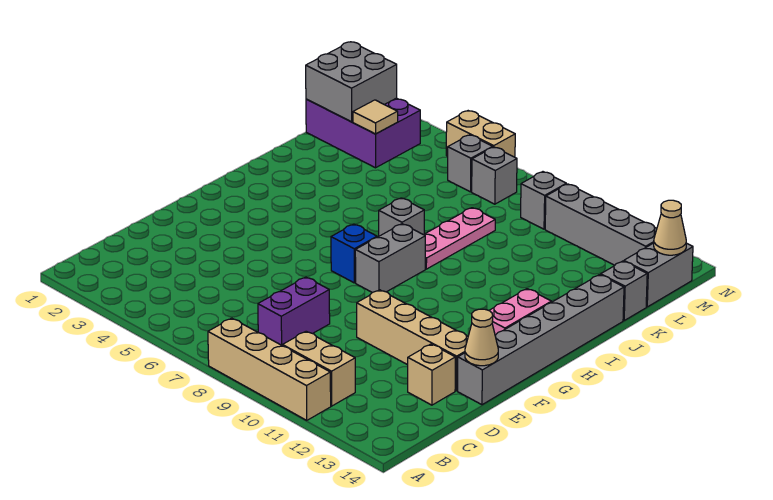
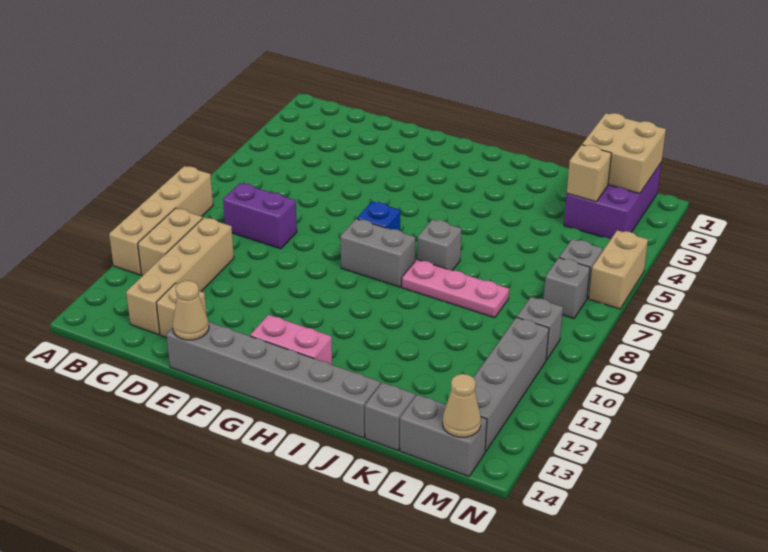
tan brick E10:E13 level 1 -> tan brick C10:C13 level 1
grey brick L1:M2 level 2 -> tan brick L1:M2 level 2
tan tile L3 level 2 -> tan brick L3 level 2

